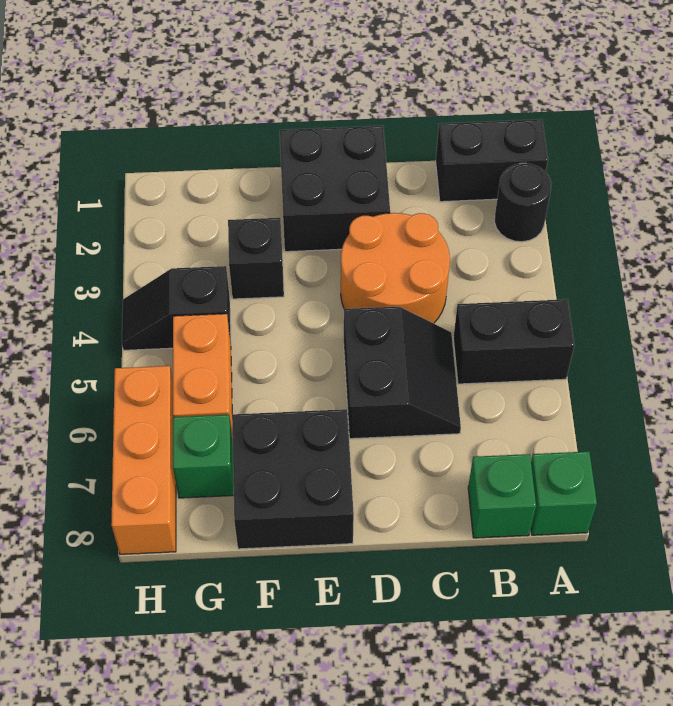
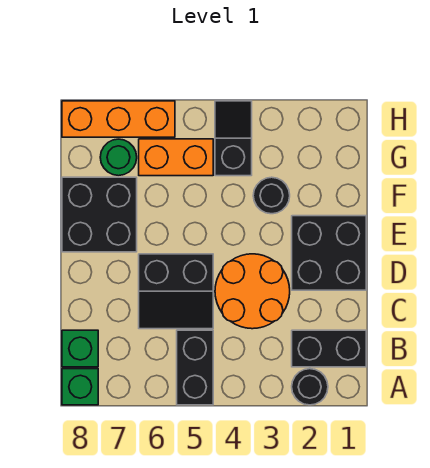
black brick A1:B1 level 1 -> black brick B1:B2 level 1
black brick F3 level 1 -> black round brick F3 level 1
green brick G7 level 1 -> green round brick G7 level 1

